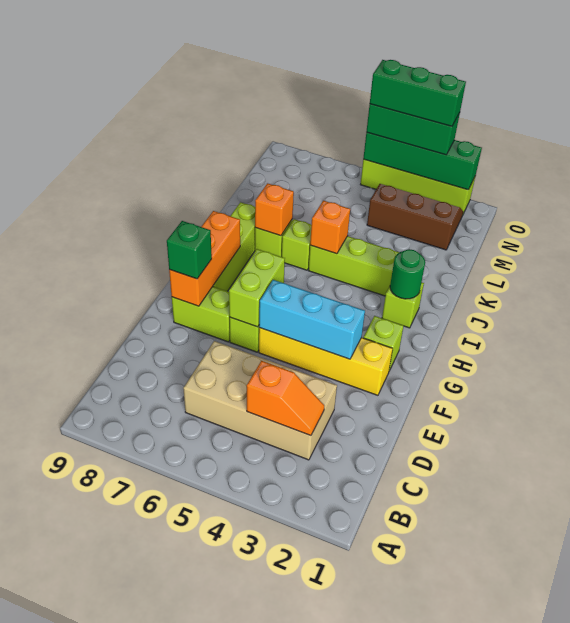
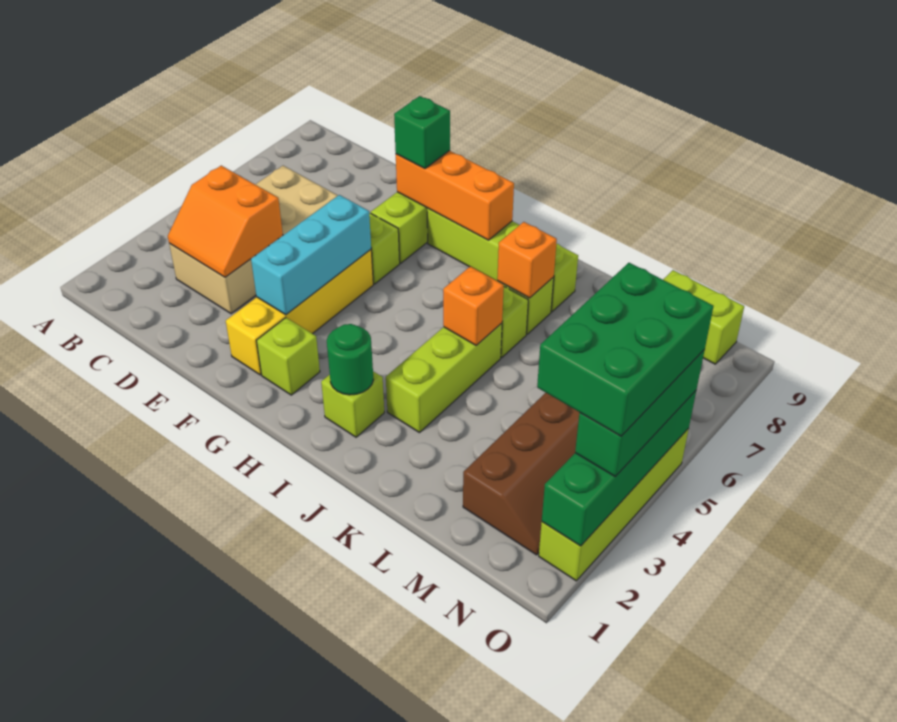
orange slope C3:C4 level 2 top 4 -> orange slope C3:D4 level 2 top 4
lime brick F6:G6 level 2 -> lime brick M9:N9 level 1
green brick O3:O5 level 4 -> green brick N3:O5 level 4

